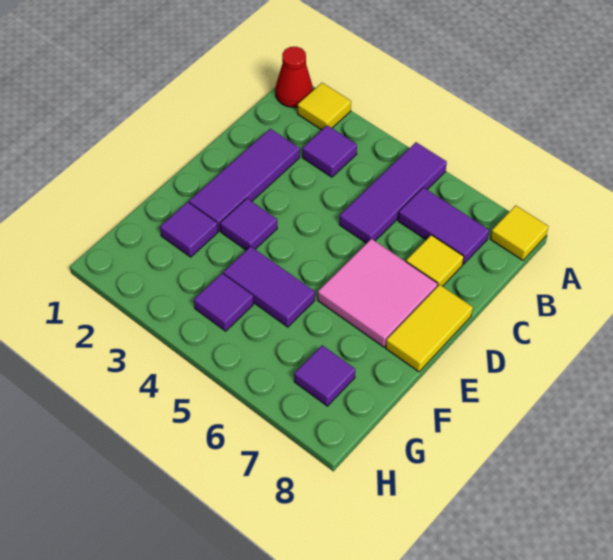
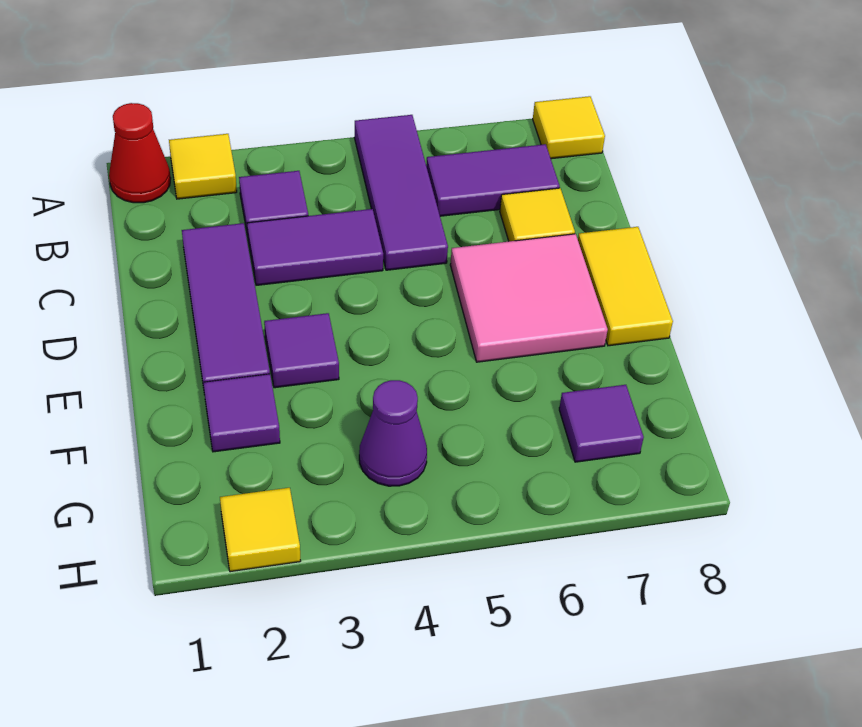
purple tile F4:F5 level 1 -> purple tile C3:C4 level 1
purple tile G4 level 1 -> purple cone G4 level 1
none -> yellow tile H2 level 1

